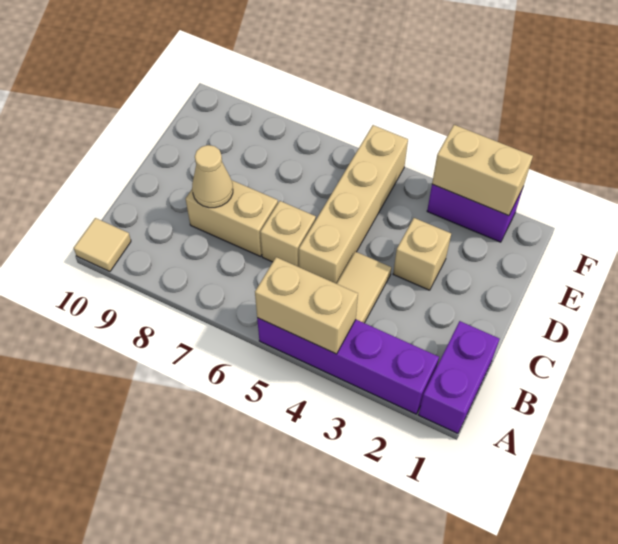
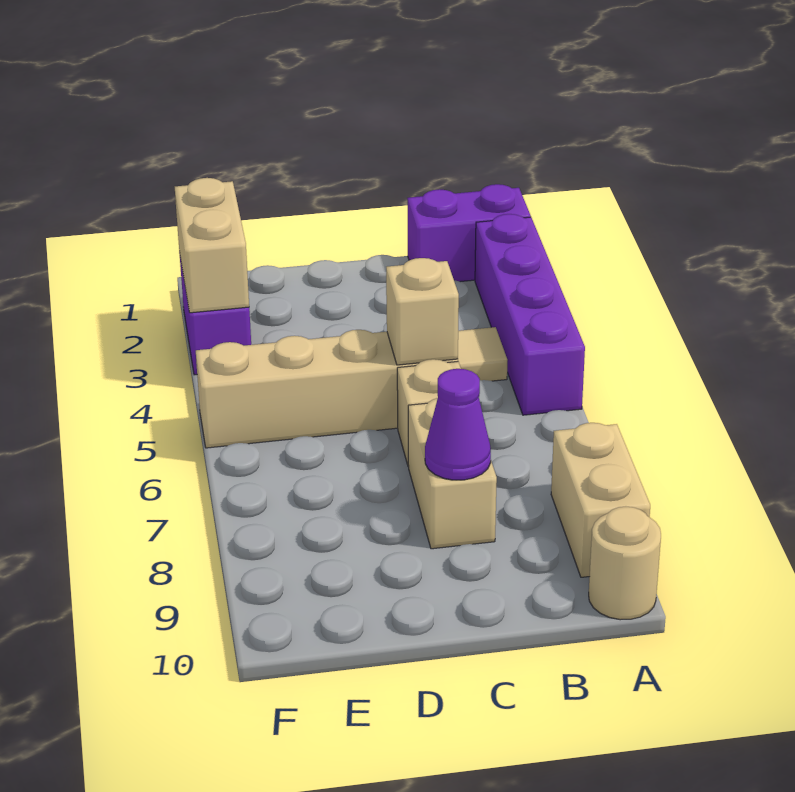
tan brick A4:A5 level 2 -> tan brick A8:A9 level 1
tan tile A10 level 1 -> tan round brick A10 level 1
tan cone C8 level 2 -> purple cone C8 level 2
tan brick D3 level 1 -> tan brick C5 level 2

